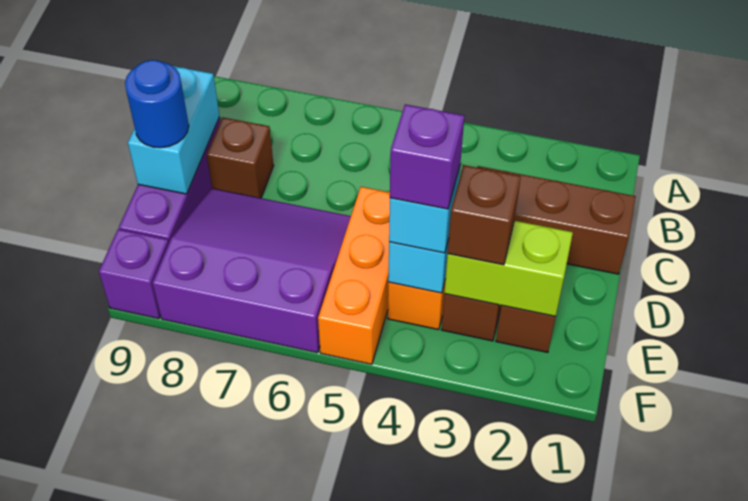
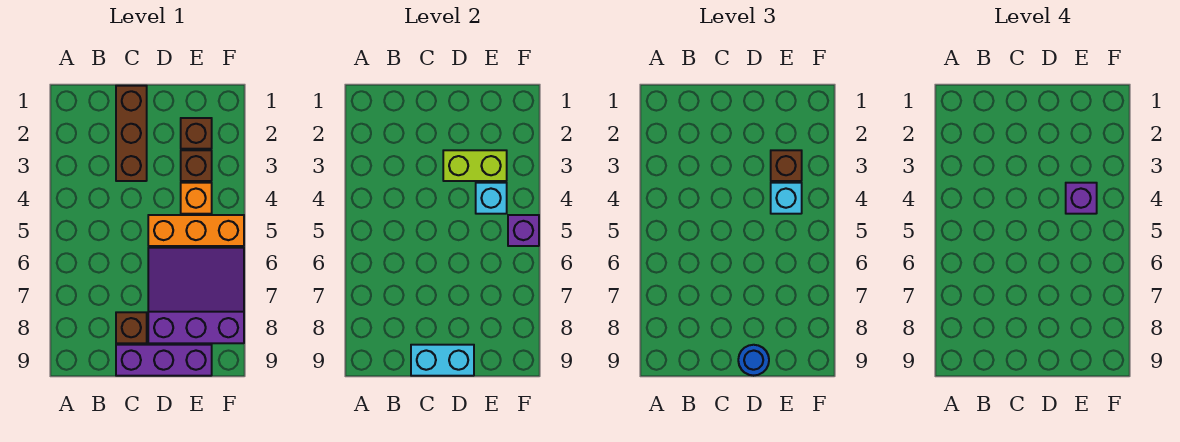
purple slope D6:F8 level 1 top F -> purple slope D6:F8 level 1 top 8
lime brick E2:E3 level 2 -> lime brick D3:E3 level 2
purple brick F9 level 1 -> purple brick F5 level 2

